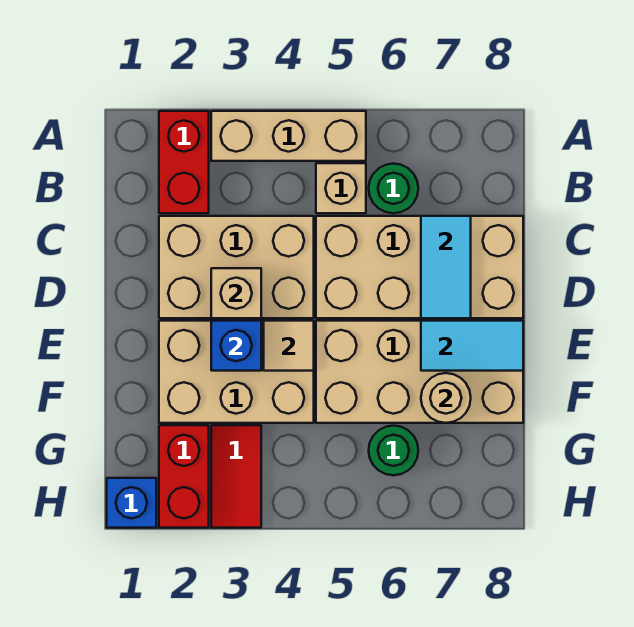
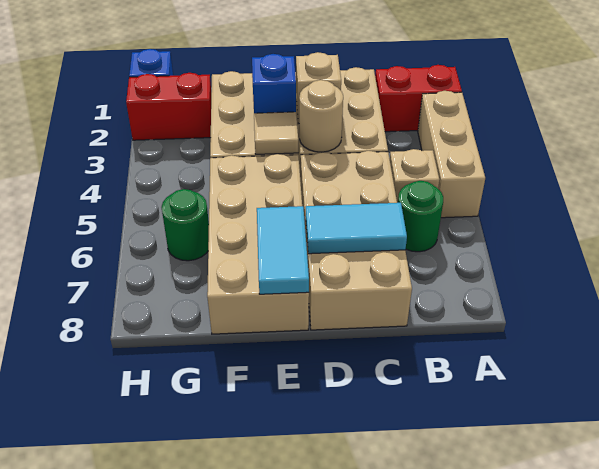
tan round brick F7 level 2 -> tan round brick D4 level 2
red tile G3:H3 level 1 -> none

